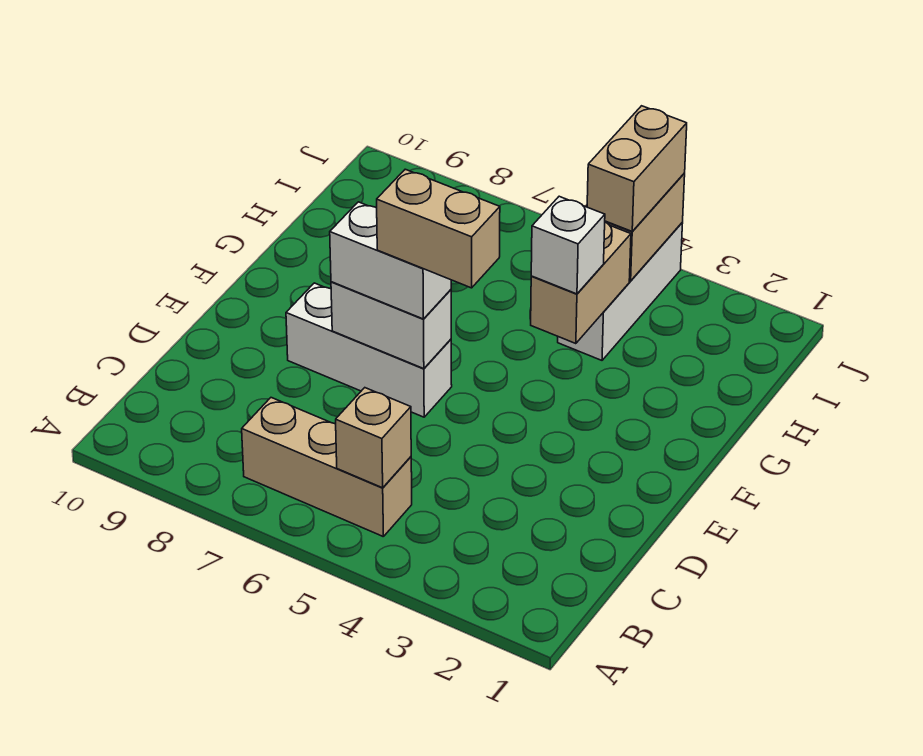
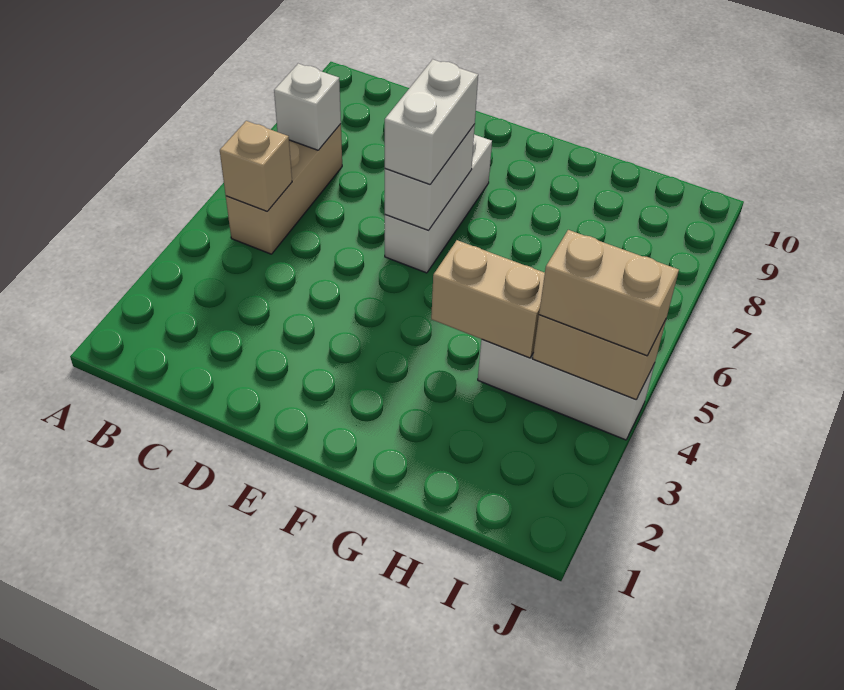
tan brick E5:E6 level 4 -> none
white brick G4 level 3 -> white brick B7 level 2

